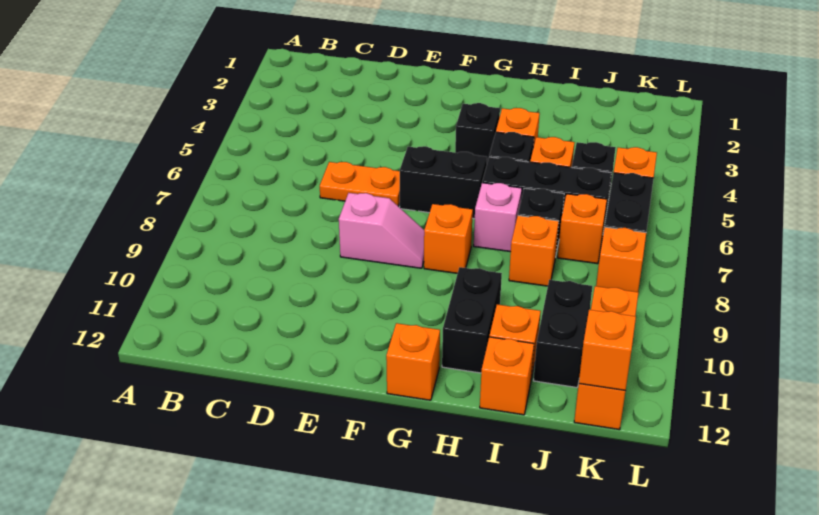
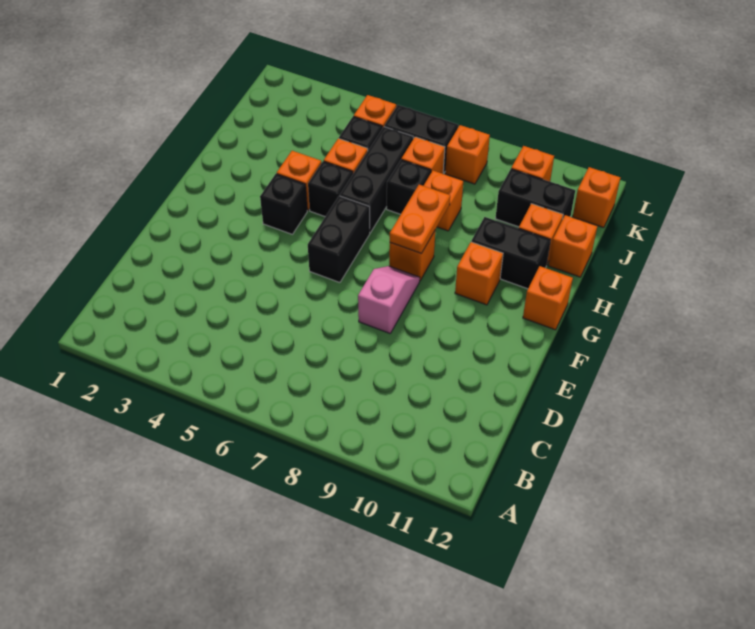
orange plate D6:E6 level 1 -> orange plate G8:H8 level 2
pink brick H7 level 1 -> none
orange brick K12 level 2 -> orange brick G10 level 1

